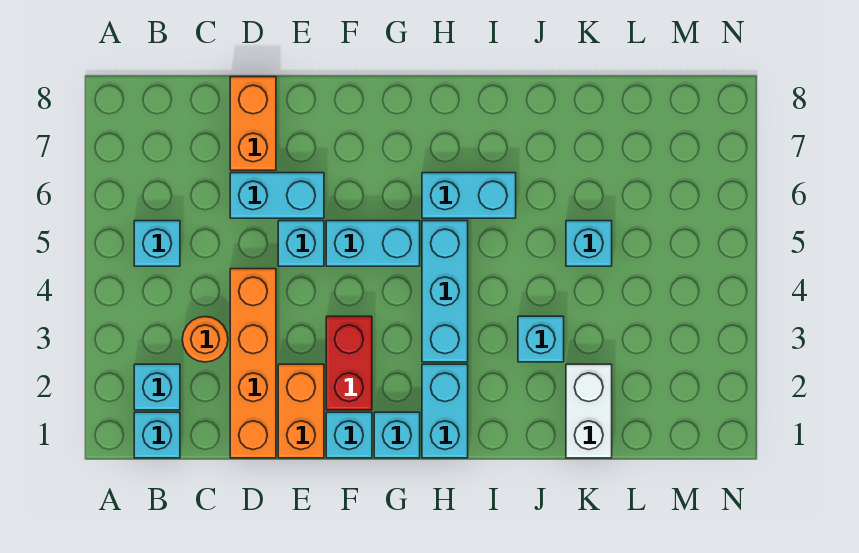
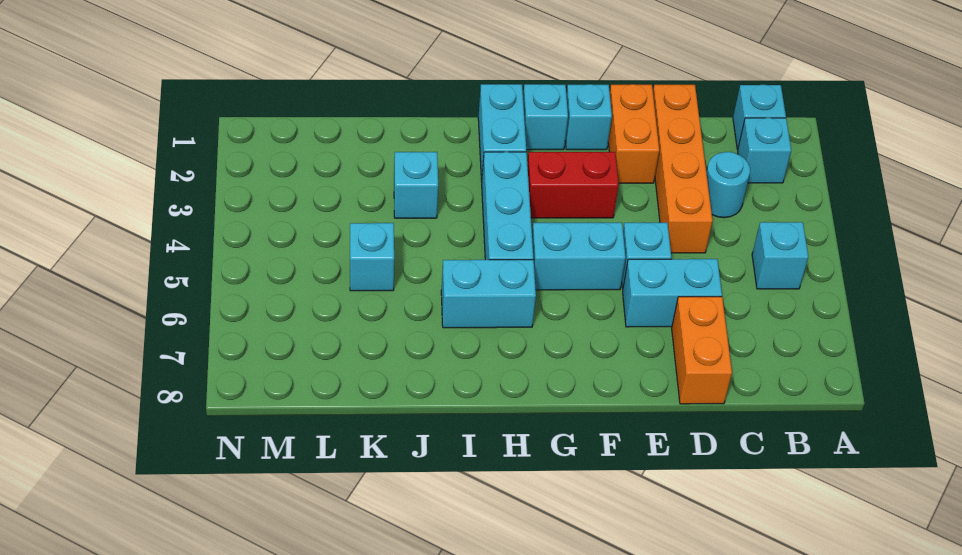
orange round brick C3 level 1 -> cyan round brick C3 level 1
red brick F2:F3 level 1 -> red brick F3:G3 level 1
white brick K1:K2 level 1 -> none

